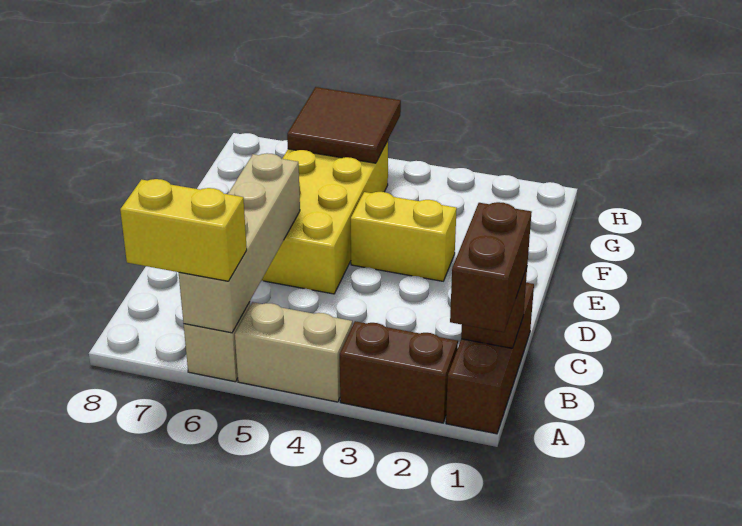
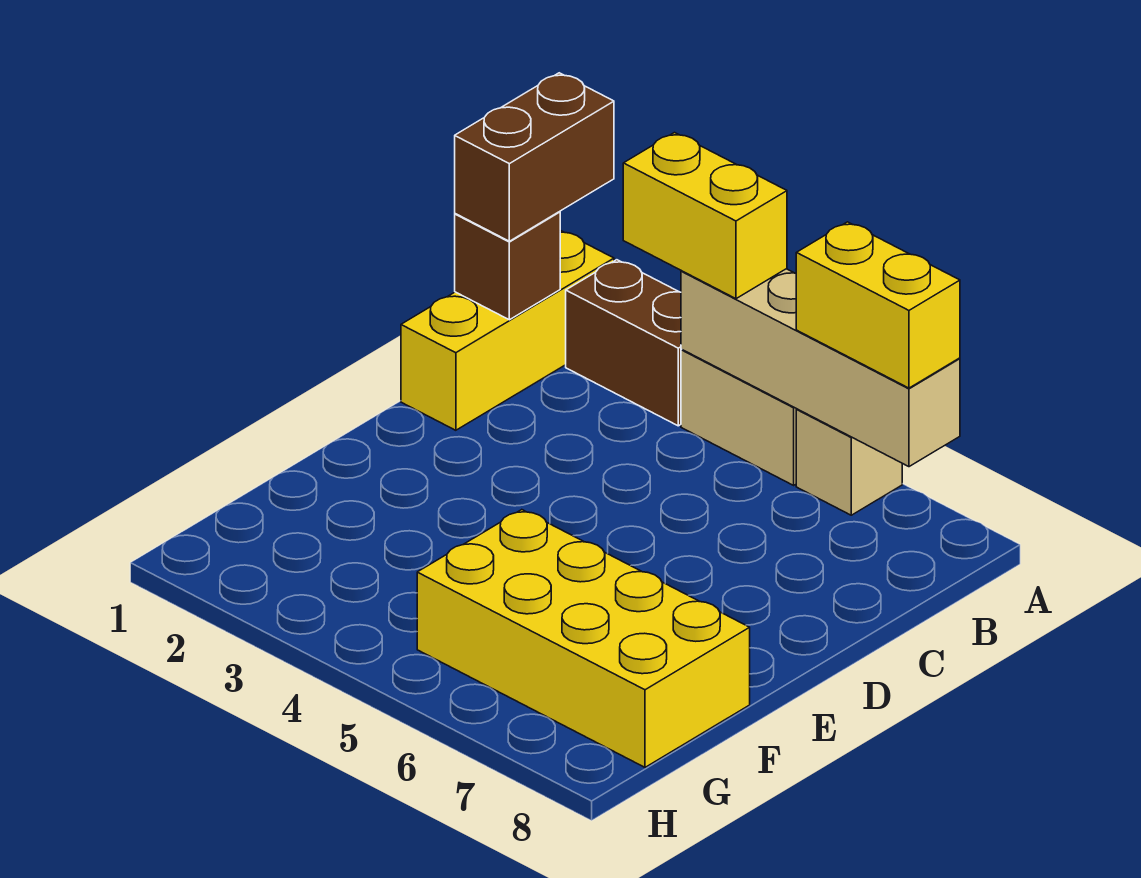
brown brick A1:C1 level 1 -> yellow brick A1:C1 level 1
tan brick A6:D6 level 2 -> tan brick A4:A7 level 2
yellow brick D5:G6 level 1 -> yellow brick F5:G8 level 1
yellow brick E3:E4 level 1 -> yellow brick A3:A4 level 3
brown tile G5:H6 level 2 -> none

